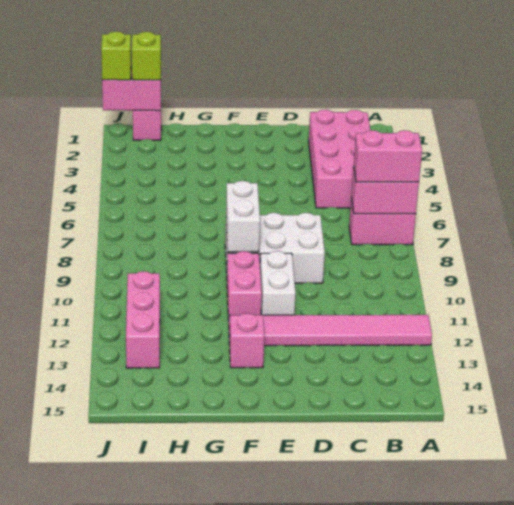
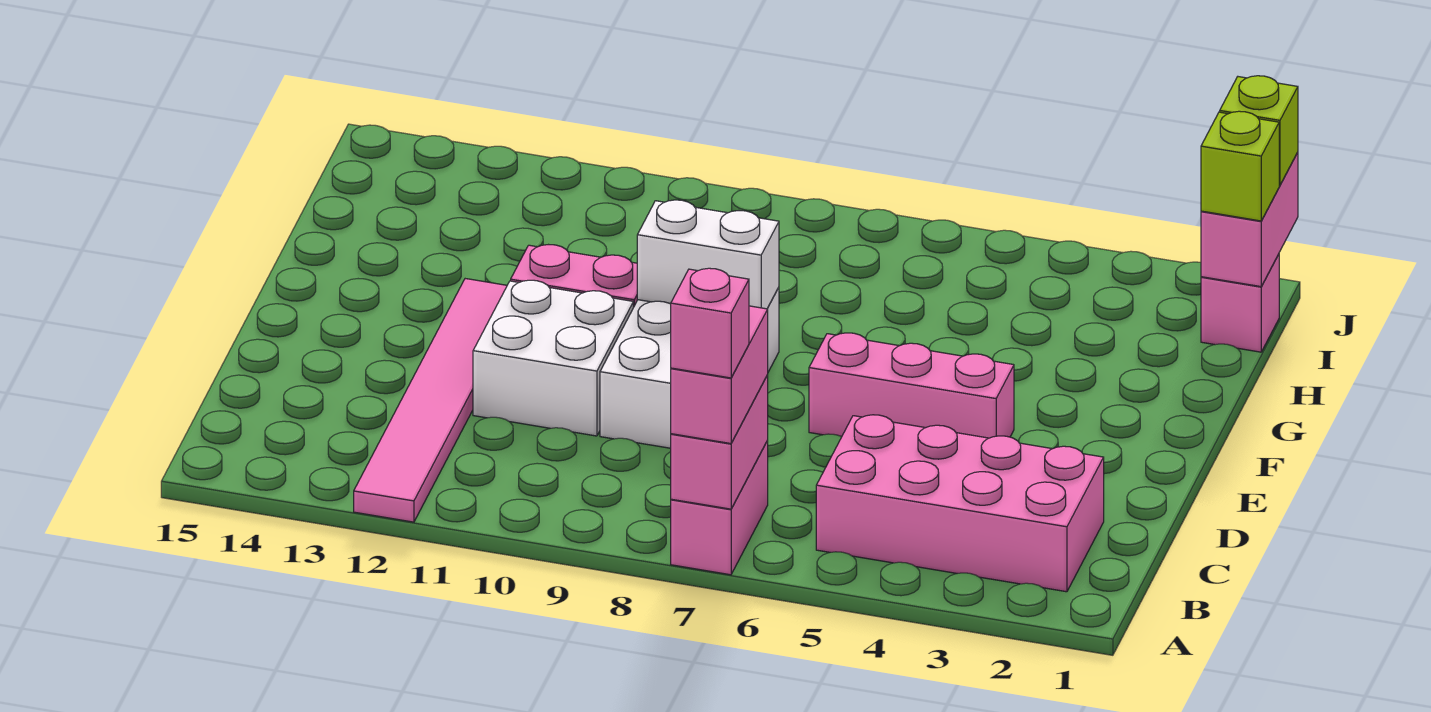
white brick E10:E11 level 1 -> white brick D10:E11 level 1
pink brick F13 level 1 -> pink brick A7 level 4
pink brick I11:I13 level 1 -> pink brick E4:E6 level 1

